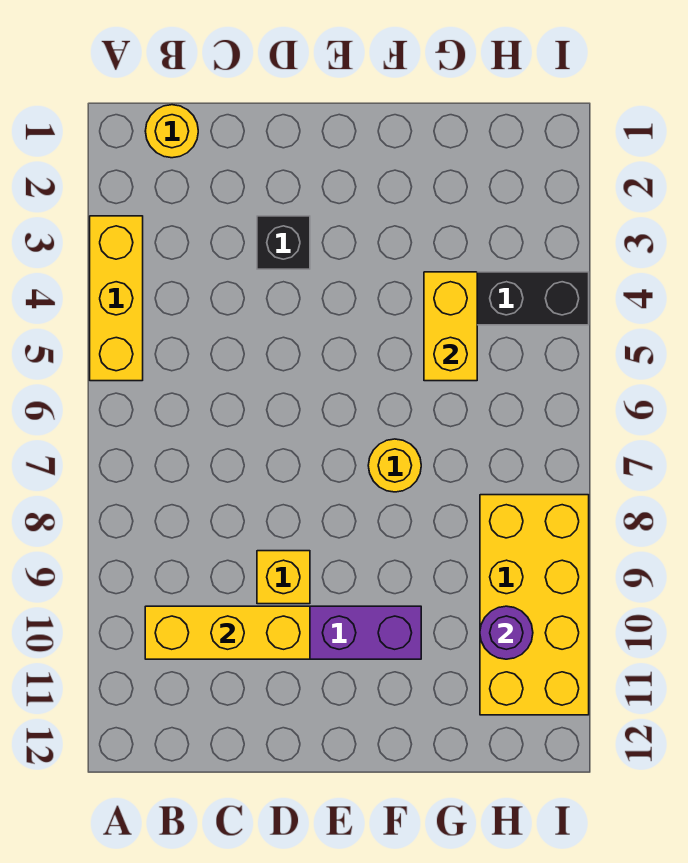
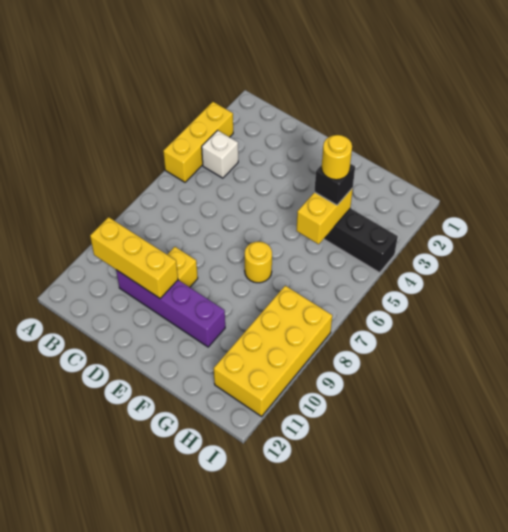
yellow round brick B1 level 1 -> yellow round brick G4 level 4
none -> white brick B4 level 1
black brick D3 level 1 -> black brick G4 level 3
purple round brick H10 level 2 -> none

